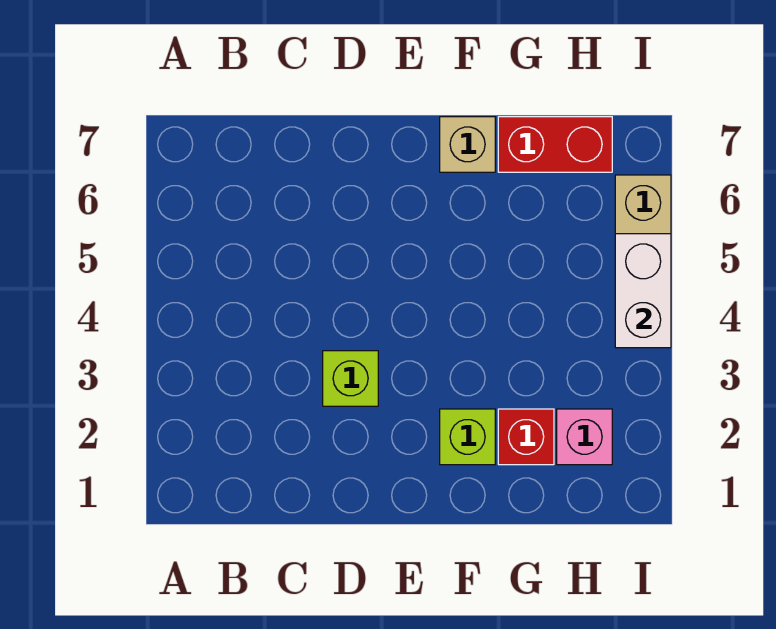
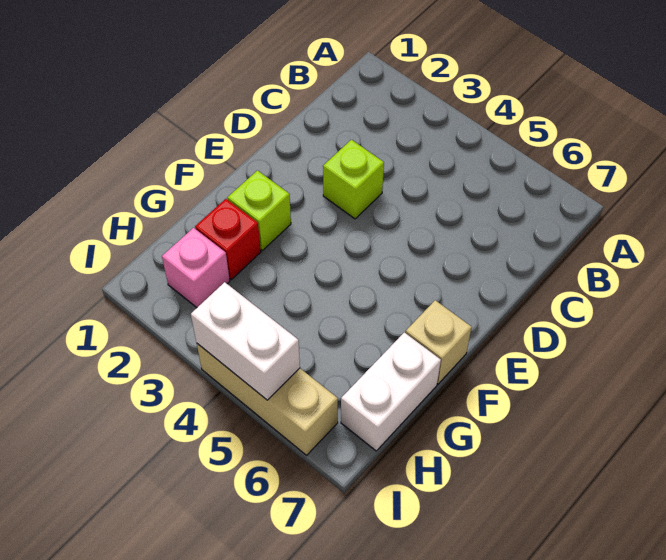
red brick G7:H7 level 1 -> white brick G7:H7 level 1

